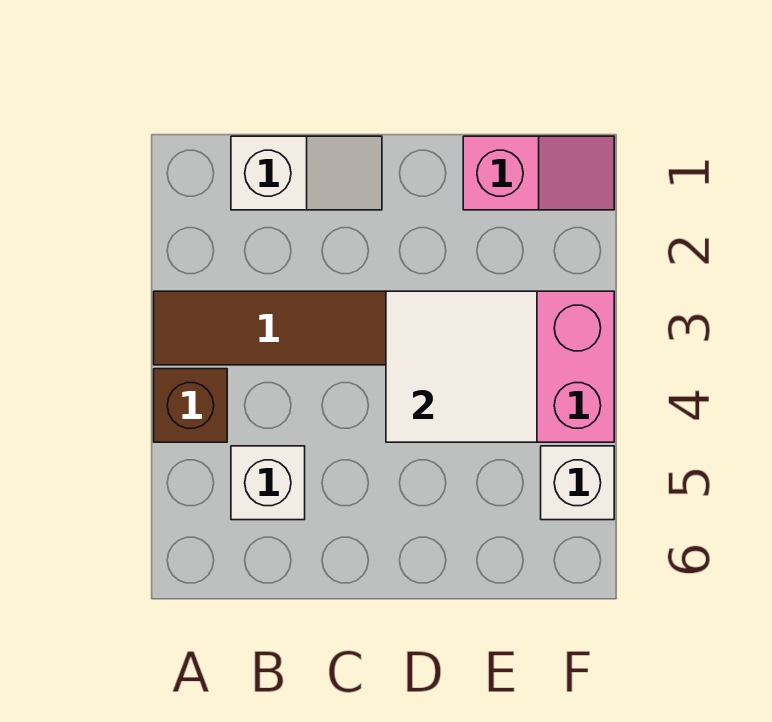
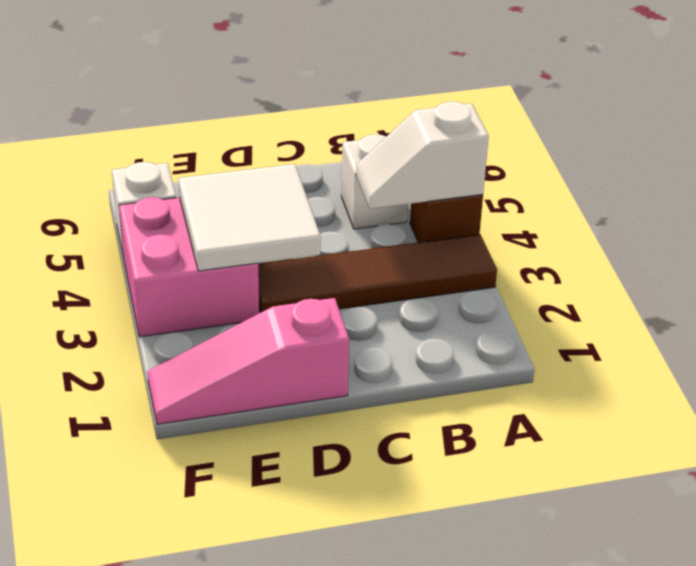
white slope B1:C1 level 1 top B -> white slope A4:B4 level 2 top A
pink slope E1:F1 level 1 top E -> pink slope D1:F1 level 1 top D

